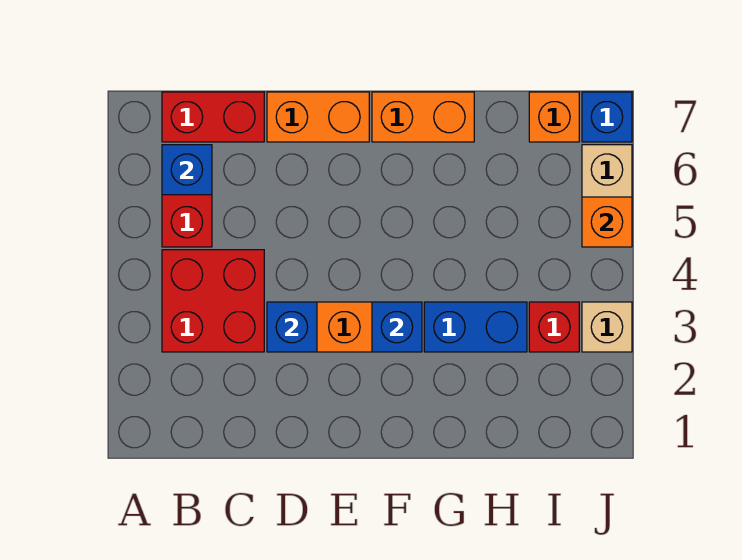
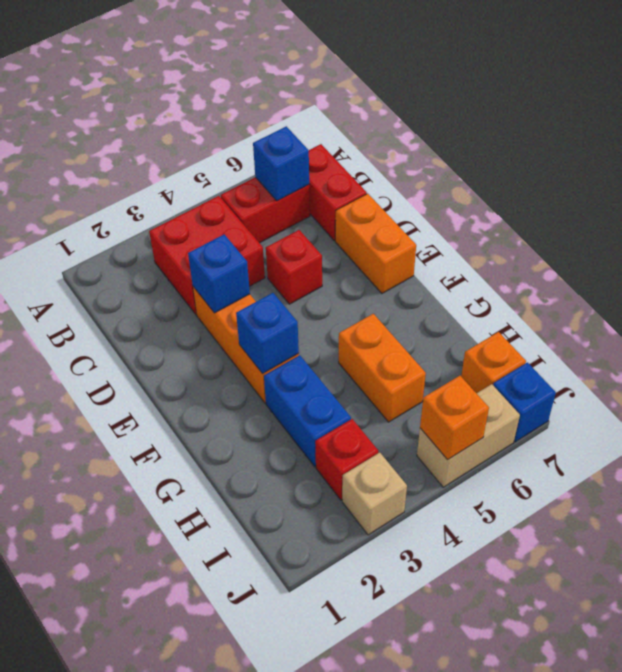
none -> red brick D5 level 1
orange brick F7:G7 level 1 -> orange brick G5:H5 level 1

